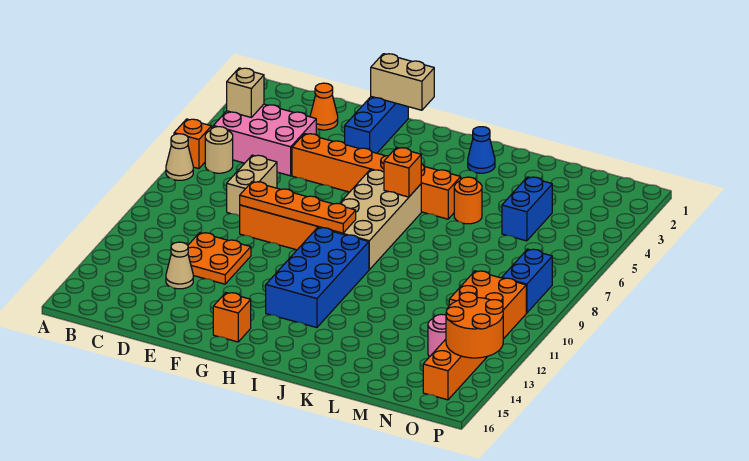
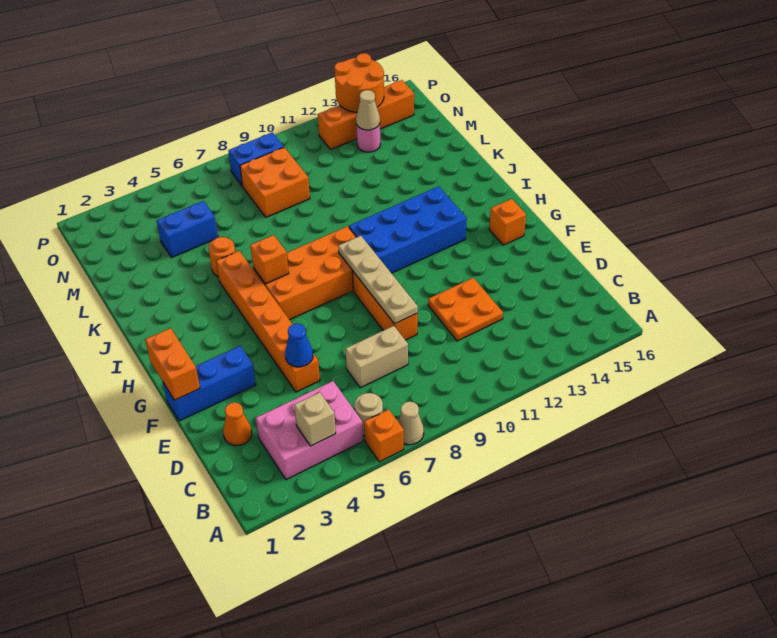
pink brick B4:D5 level 1 -> pink brick B3:C5 level 1
tan cone D13 level 1 -> tan cone N13 level 2
orange plate E9:H9 level 2 -> tan plate E9:H9 level 2
tan brick F1:G1 level 2 -> orange brick F1:G1 level 2
tan brick H6:I9 level 1 -> orange brick H6:I9 level 1
blue cone J2 level 1 -> blue cone E5 level 2
orange brick N10:O11 level 1 -> orange brick M8:N9 level 1

